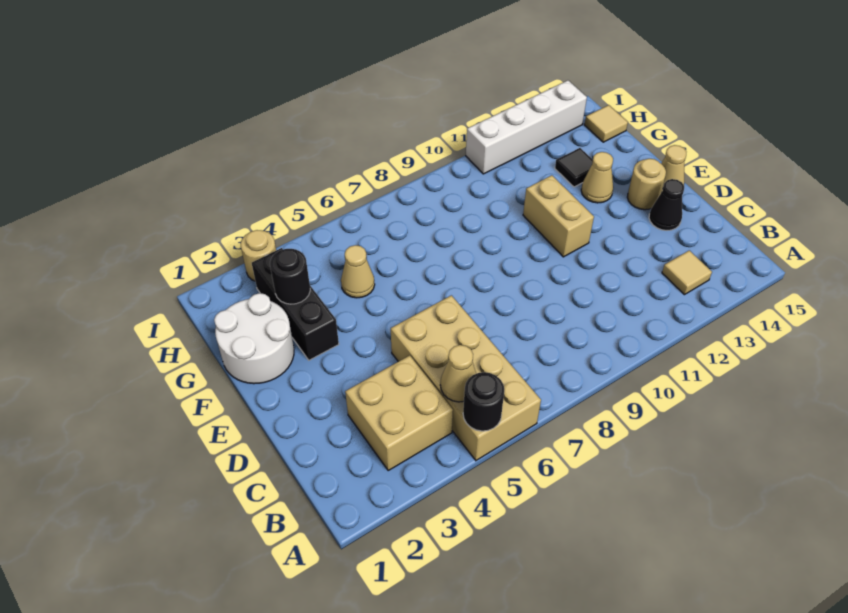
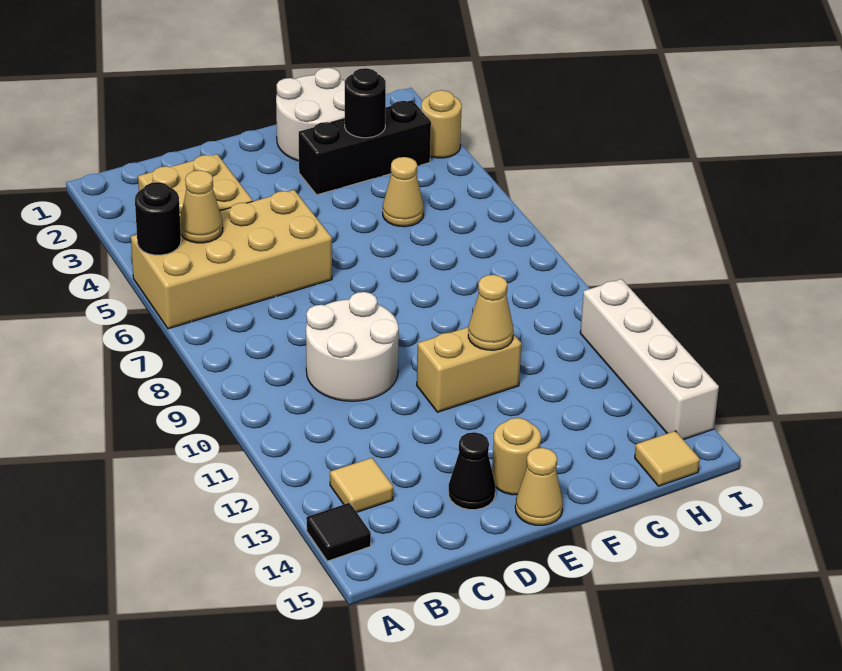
none -> white round brick C9:D10 level 1
tan cone F13 level 1 -> tan cone F11 level 2
black tile G13 level 1 -> black tile A14 level 1

